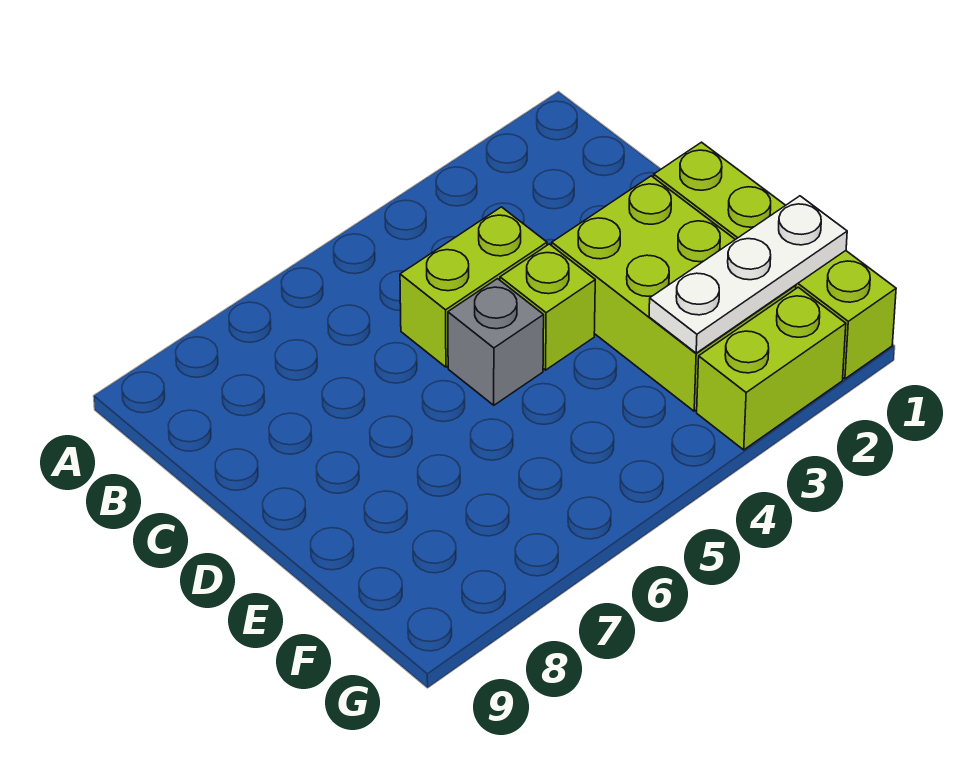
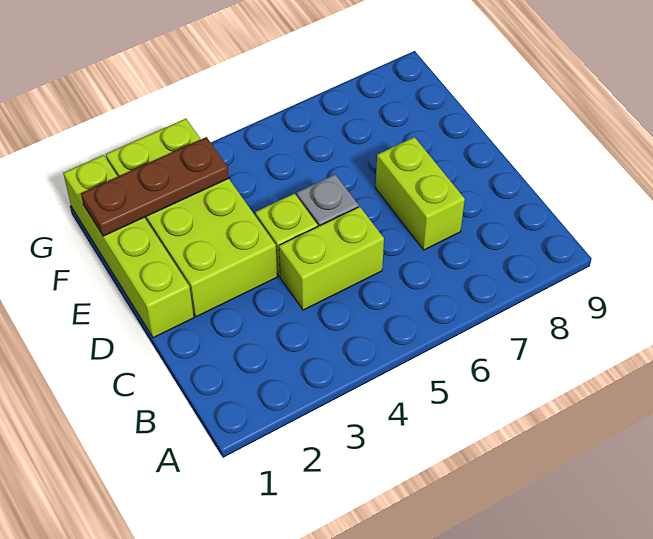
none -> lime brick C7:D7 level 1
white plate F1:F3 level 2 -> brown plate F1:F3 level 2

